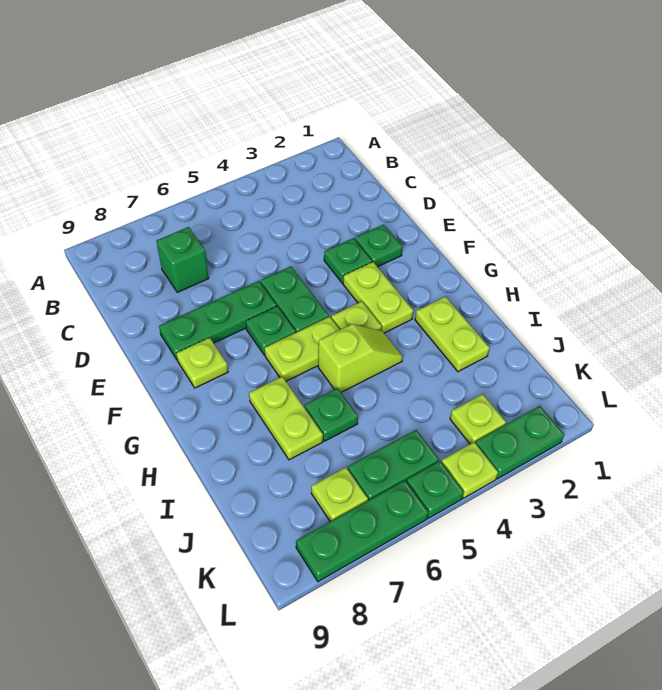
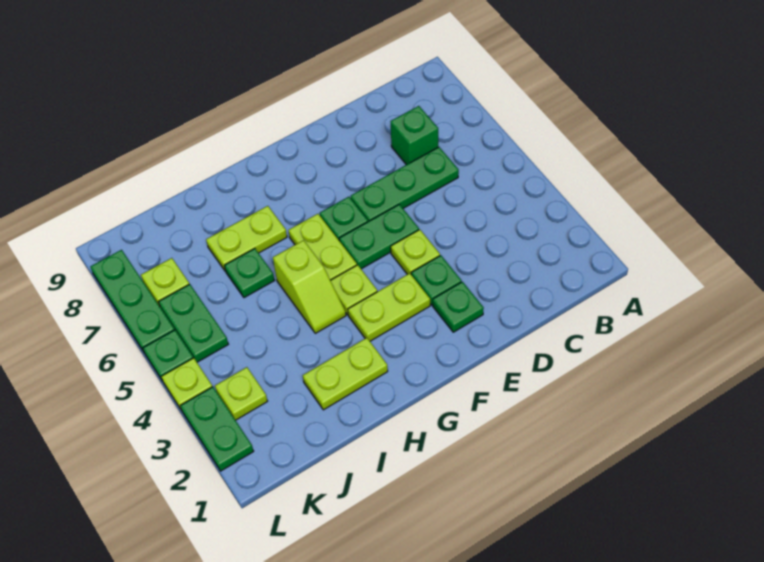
green plate E6:E8 level 1 -> green plate C6:E6 level 1
lime plate F8 level 1 -> lime plate E4 level 1

